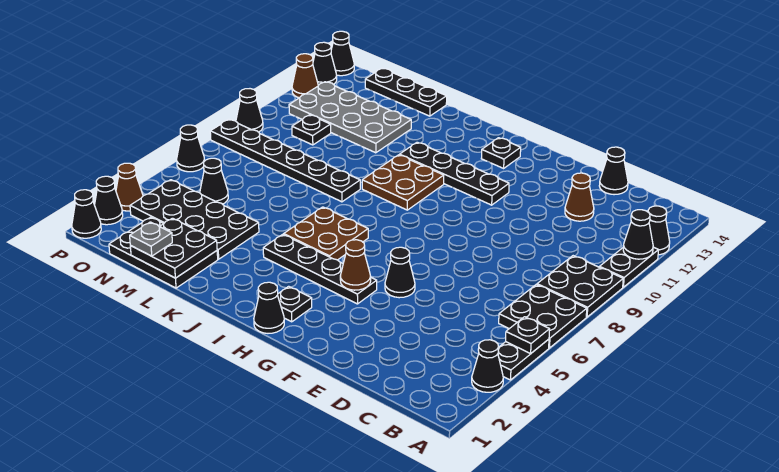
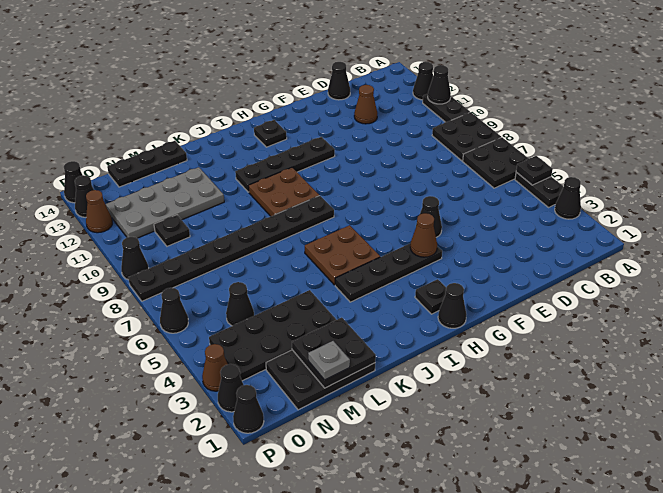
black plate K8:P8 level 1 -> black plate I8:P8 level 1

